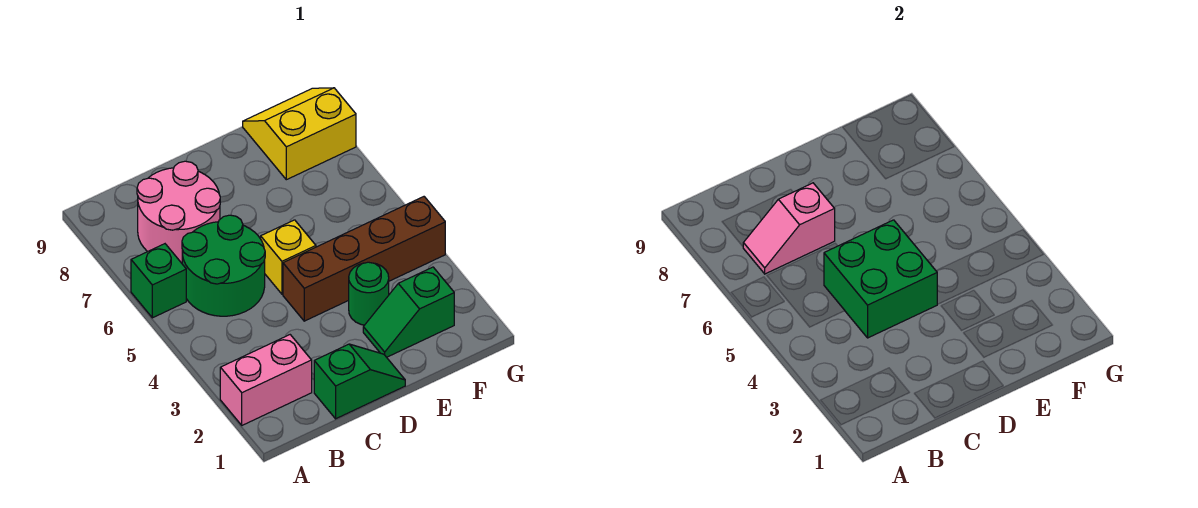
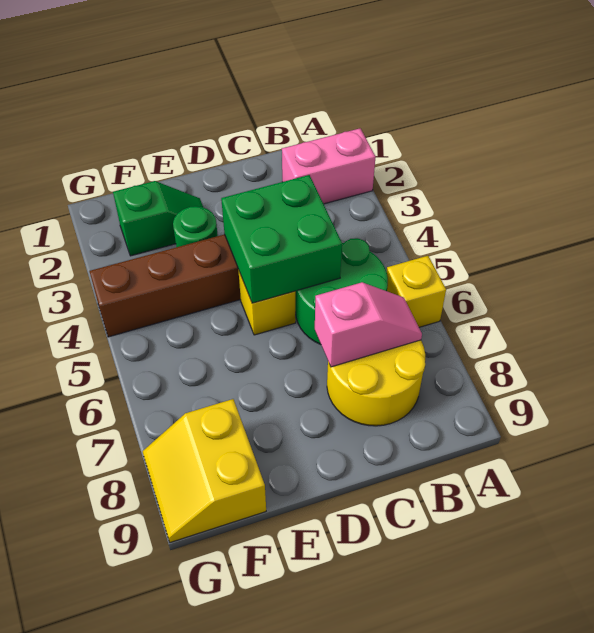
green brick A6 level 1 -> yellow brick A6 level 1
pink round brick B7:C8 level 1 -> yellow round brick B7:C8 level 1
green slope C1:D1 level 1 top C -> none
yellow slope F8:G9 level 1 top 8 -> yellow slope F8:G9 level 1 top F

